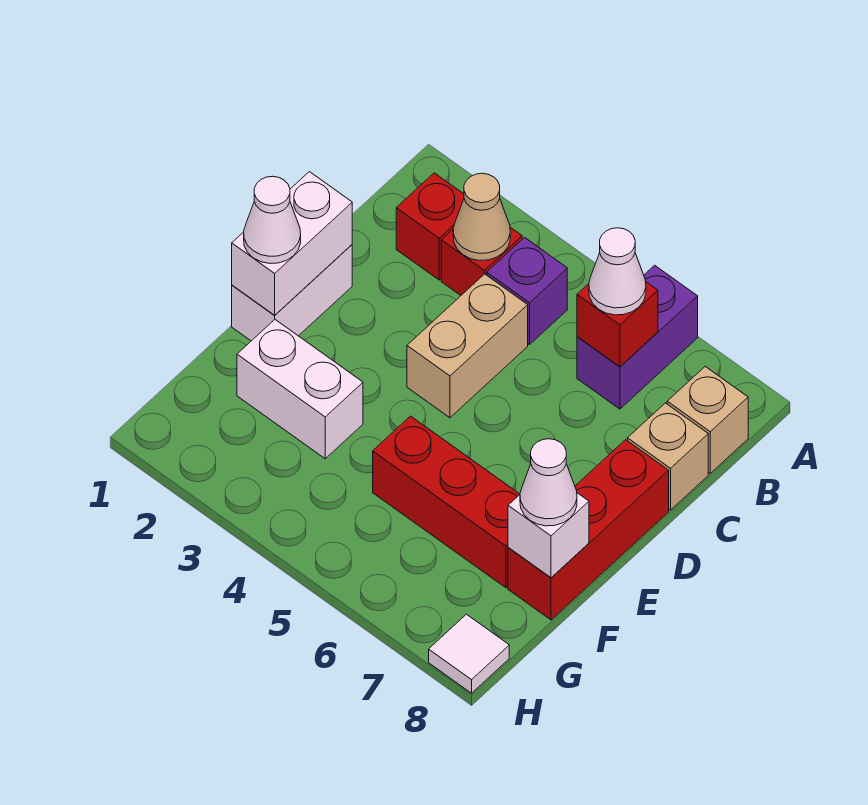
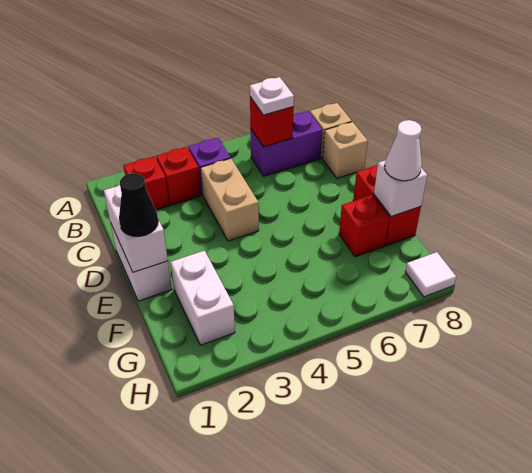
purple brick A6:B6 level 1 -> purple brick B6:B7 level 1
tan cone B3 level 2 -> none
white cone B6 level 3 -> white plate B6 level 3
red brick D8:F8 level 1 -> red brick E8:F8 level 1
white cone E1 level 3 -> black cone E1 level 3
white brick F2:F3 level 1 -> white brick F2:G2 level 1
red brick F5:F7 level 1 -> red brick F7 level 1

